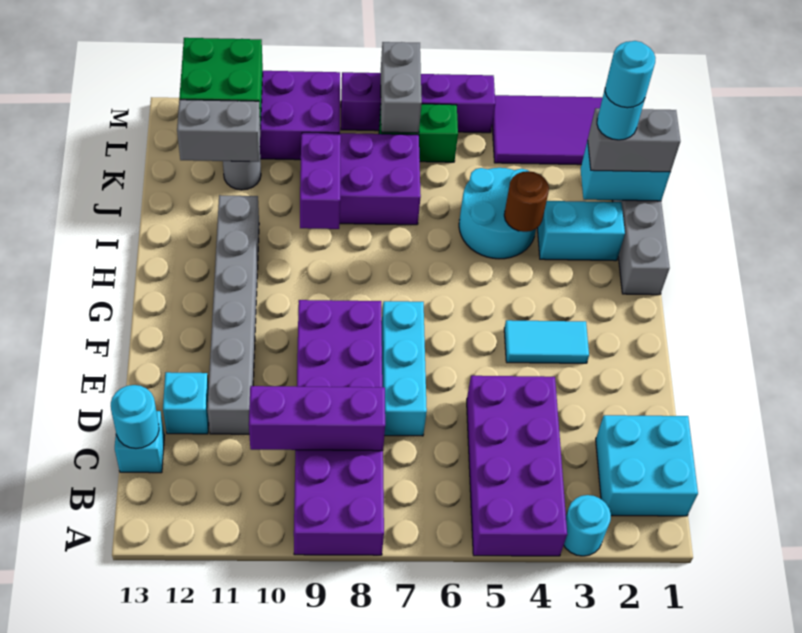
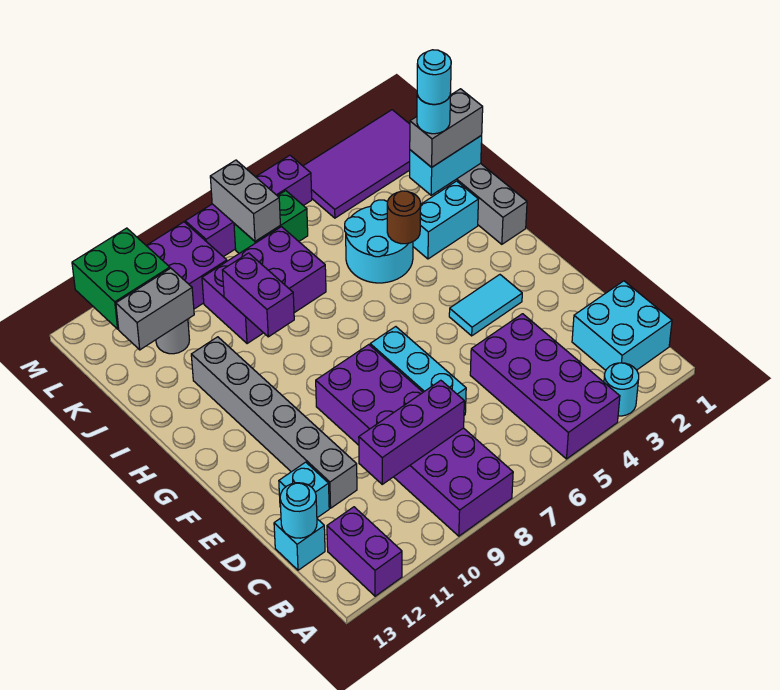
none -> purple brick A12:B12 level 1

